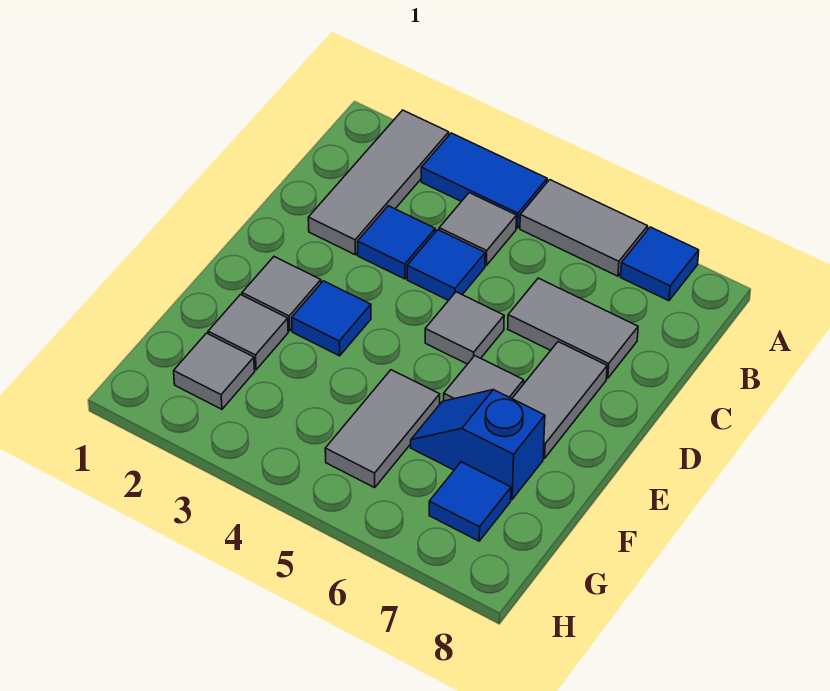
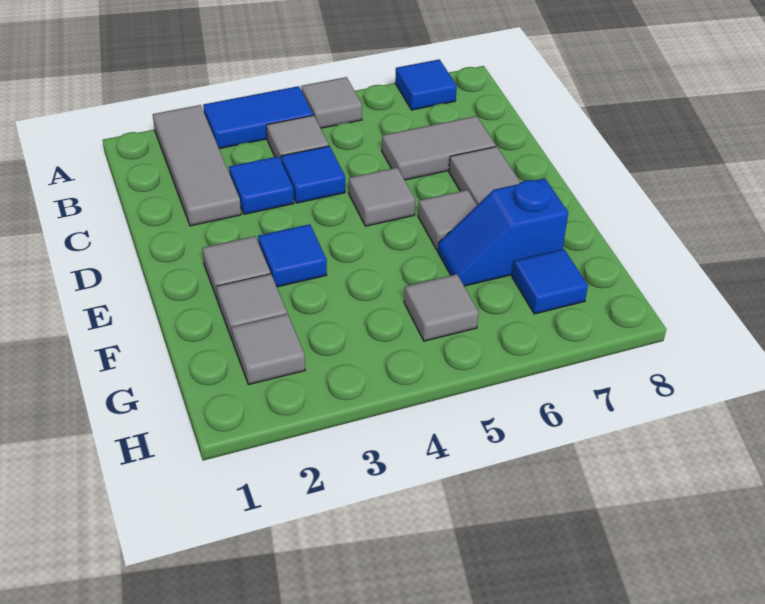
grey tile A5:A6 level 1 -> grey tile A5 level 1
grey tile F5:G5 level 1 -> grey tile G5 level 1

